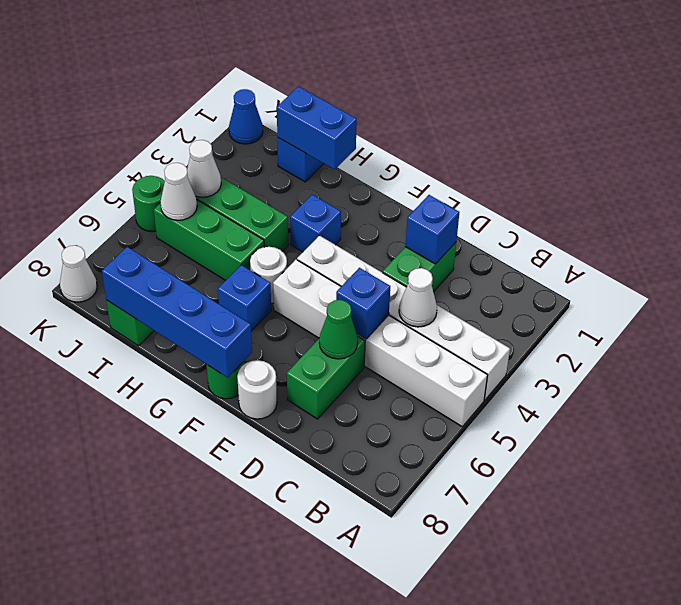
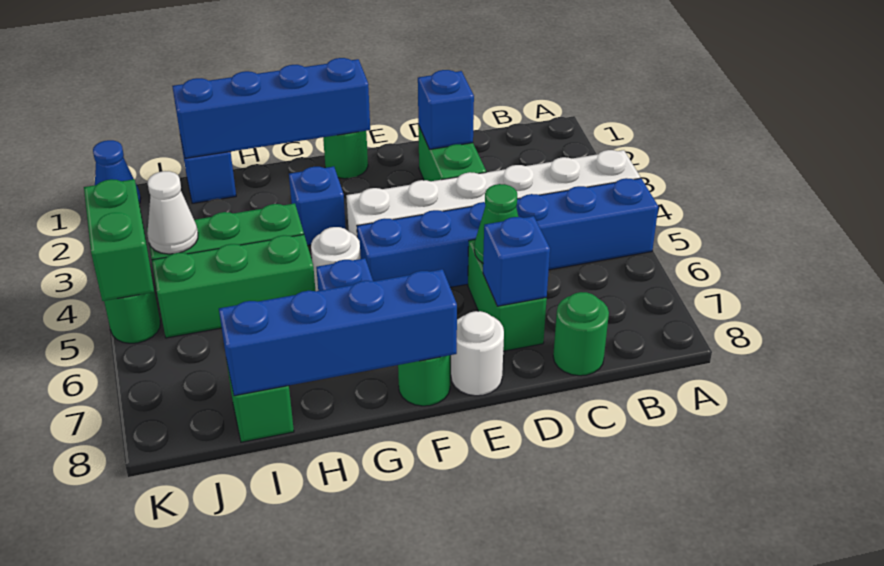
white brick A5:F5 level 1 -> blue brick A5:F5 level 1
white cone C4 level 2 -> none
none -> green round brick C8 level 1
blue brick D5 level 2 -> blue brick D7 level 2
none -> green round brick F1 level 1
blue brick H1:I1 level 2 -> blue brick F1:I1 level 2
white cone J5 level 2 -> none
none -> green brick K4:K5 level 2
white cone K8 level 1 -> none

